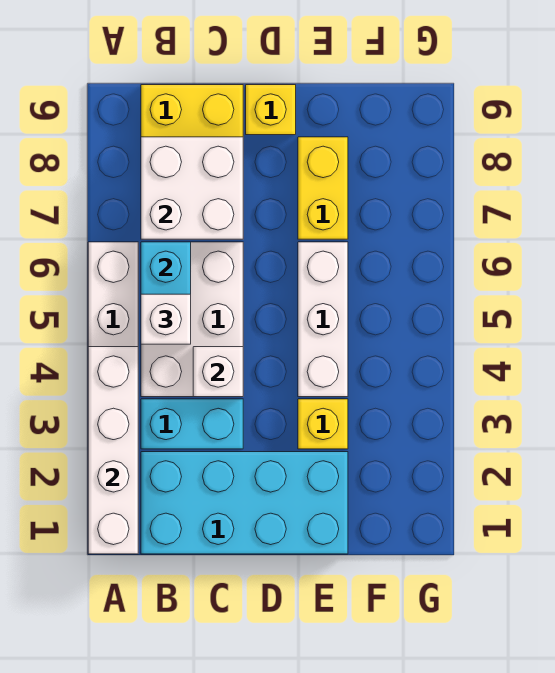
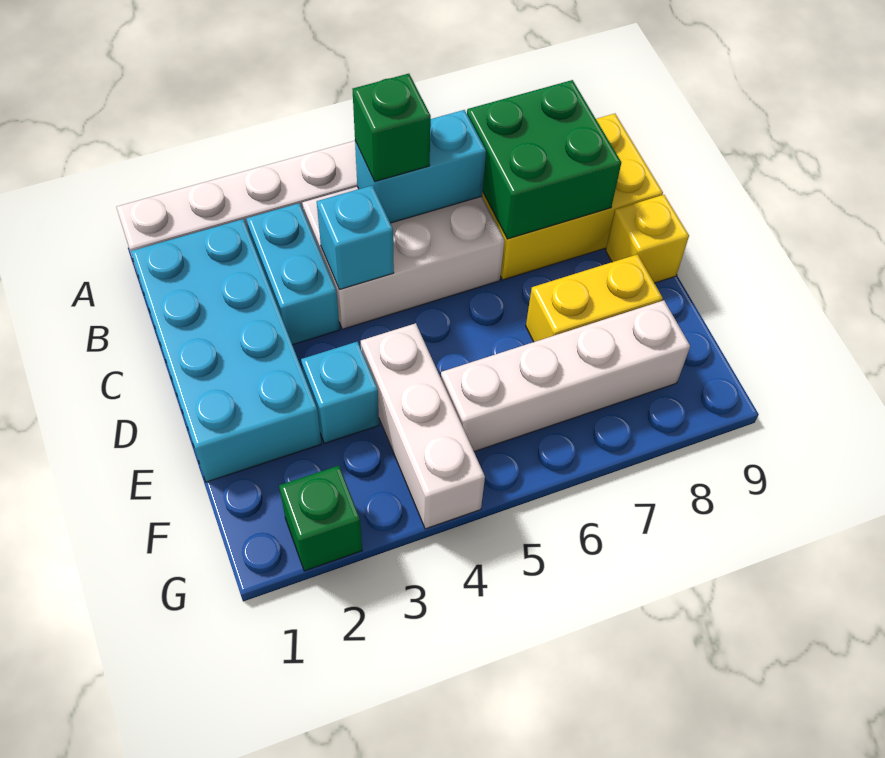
white brick A1:A4 level 2 -> white brick F5:F8 level 1
white brick B5 level 3 -> green brick B5 level 3
white brick B7:C8 level 2 -> green brick B7:C8 level 2
white brick C4 level 2 -> cyan brick C4 level 2
yellow brick E3 level 1 -> cyan brick E3 level 1
white brick E4:E6 level 1 -> white brick E4:G4 level 1
none -> green brick G2 level 1

